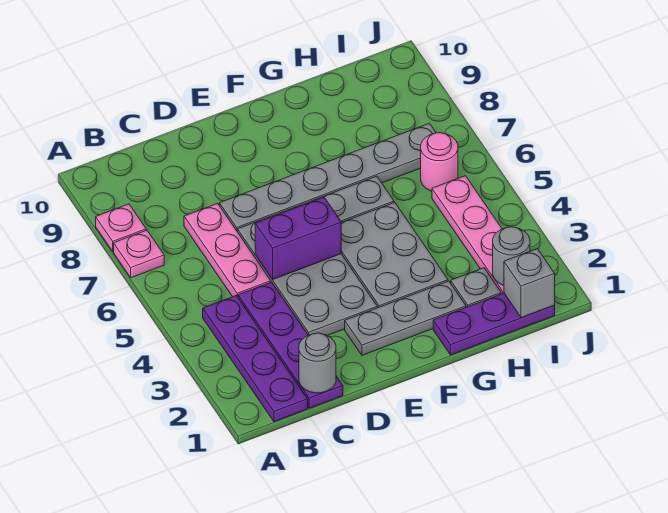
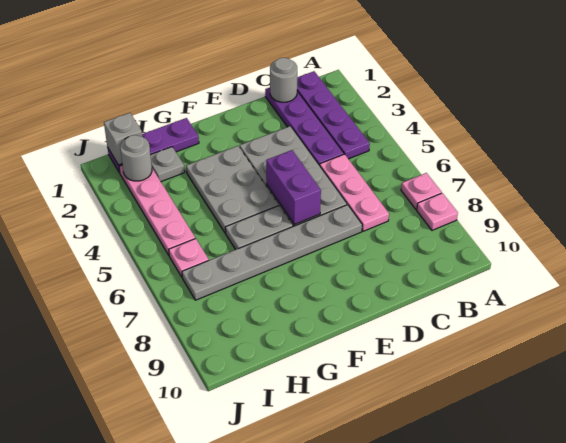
purple brick D5:E5 level 2 -> purple brick E5:E6 level 2
grey plate E2:G2 level 1 -> none
pink round brick I6 level 1 -> pink plate I6 level 1

